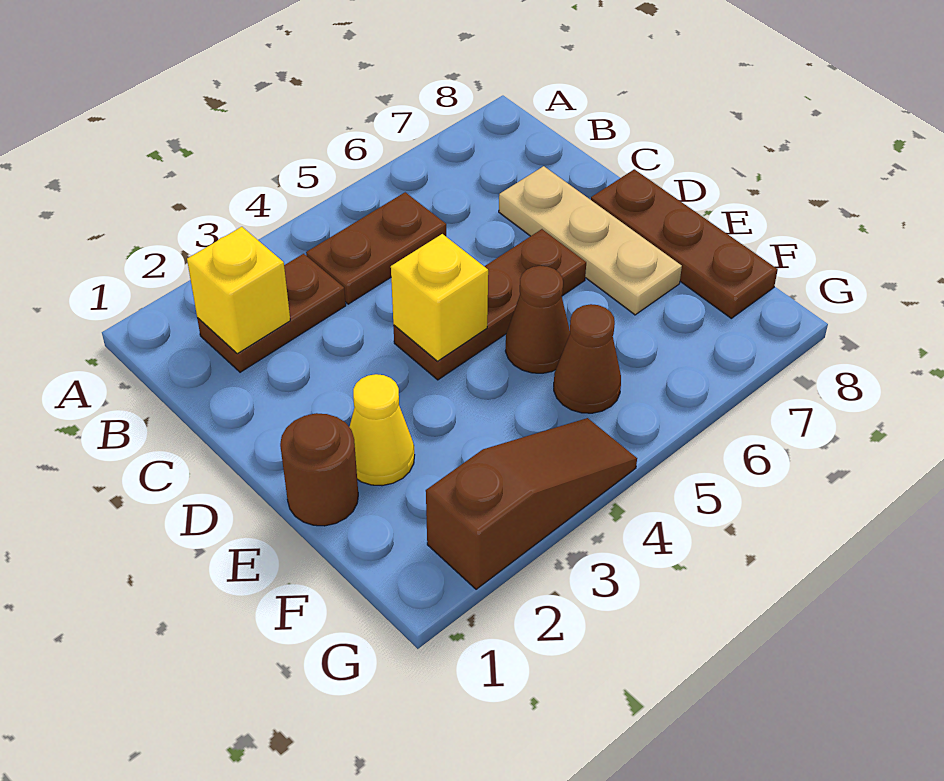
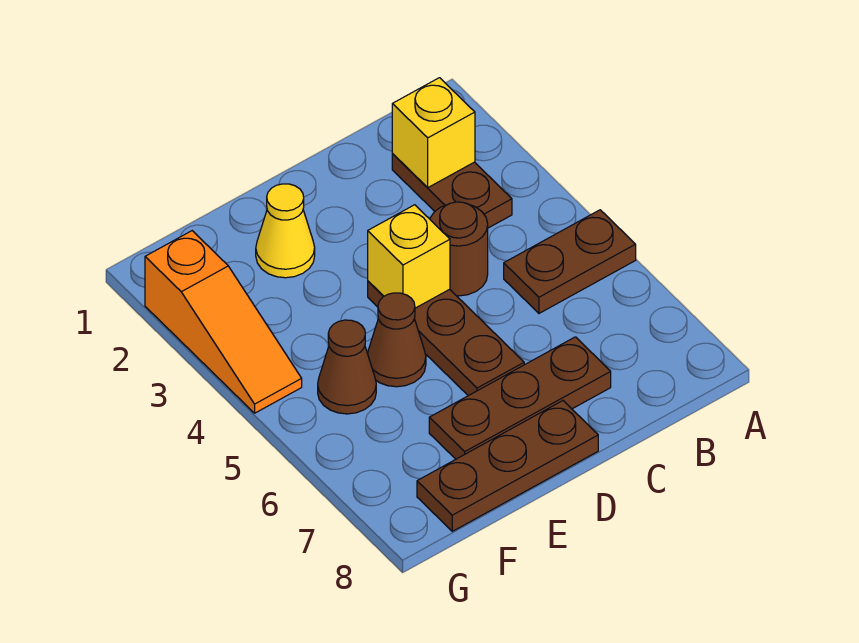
brown plate B4:B5 level 1 -> brown plate A5:B5 level 1
tan plate C7:E7 level 1 -> brown plate C7:E7 level 1
brown round brick E1 level 1 -> brown round brick C4 level 1
brown slope G2:G4 level 1 top 2 -> orange slope G2:G4 level 1 top 2

